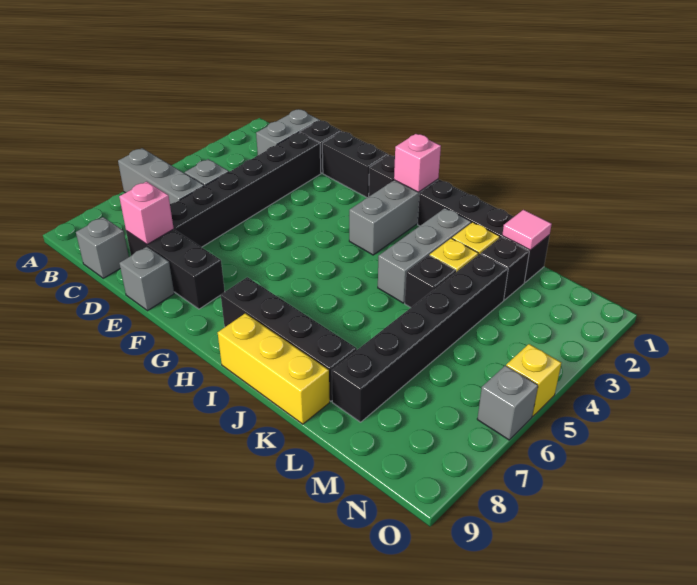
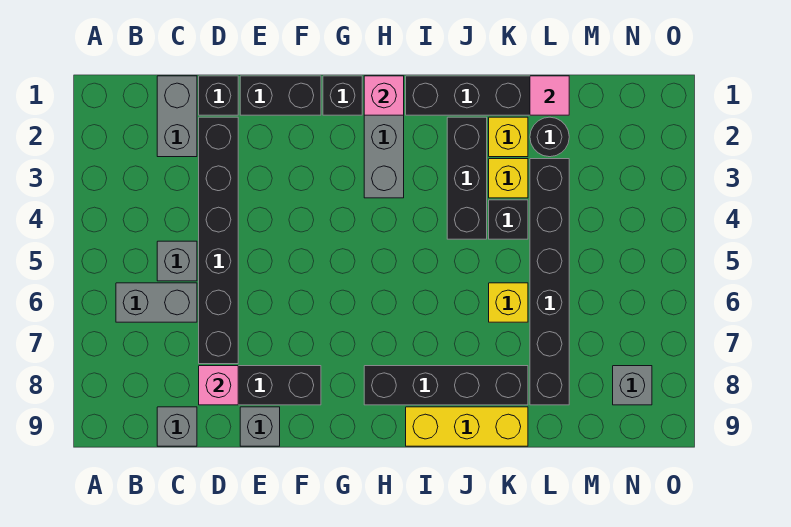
grey brick A6:C6 level 1 -> grey brick B6:C6 level 1
grey brick J2:J4 level 1 -> black brick J2:J4 level 1
black brick L2 level 1 -> black round brick L2 level 1
yellow brick O5 level 1 -> yellow brick K6 level 1
grey brick O6 level 1 -> grey brick N8 level 1

